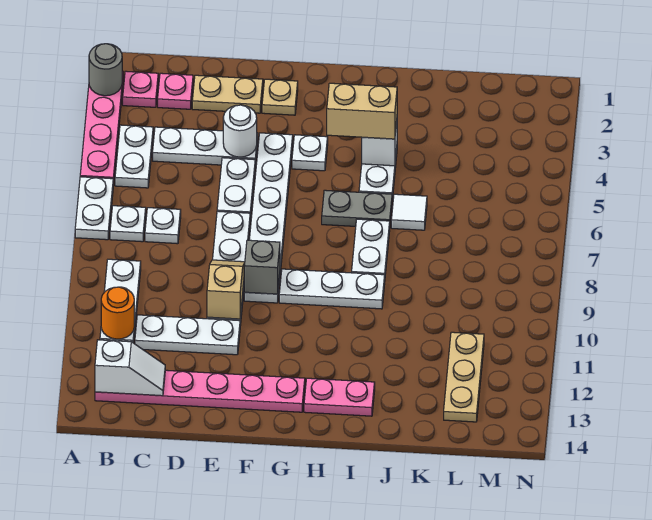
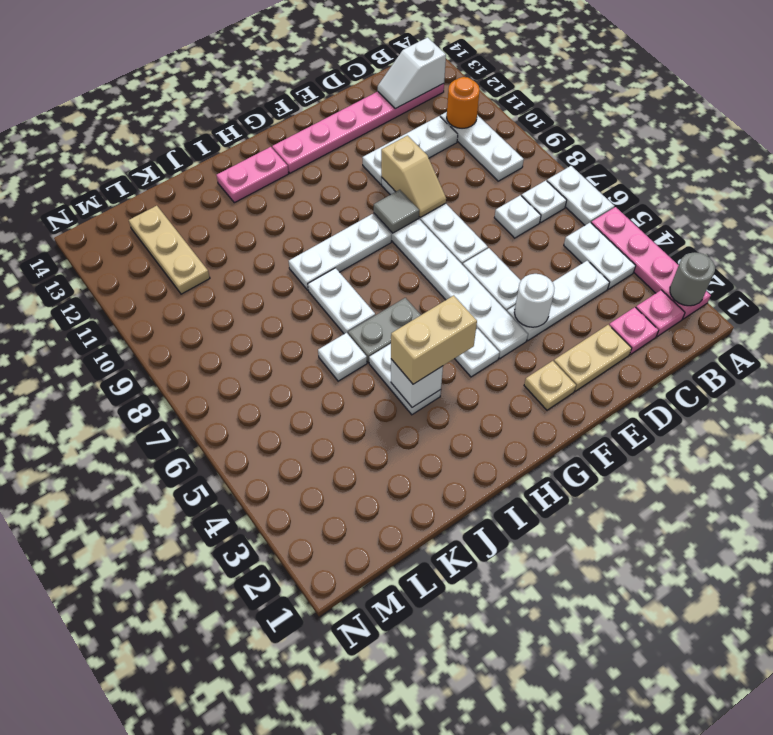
grey brick F9 level 2 -> grey tile F9 level 2
white tile J6 level 1 -> white plate J6 level 1

